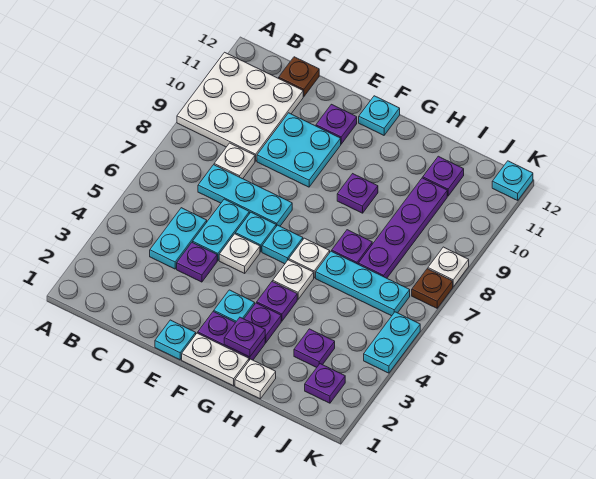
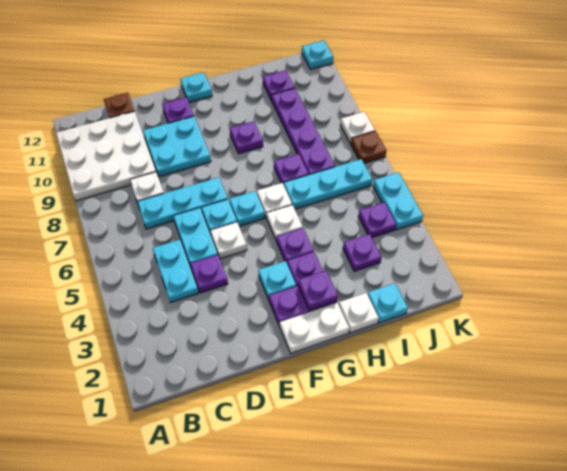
cyan plate E1 level 1 -> cyan plate I1 level 1
purple plate J2 level 1 -> purple plate J4 level 1

